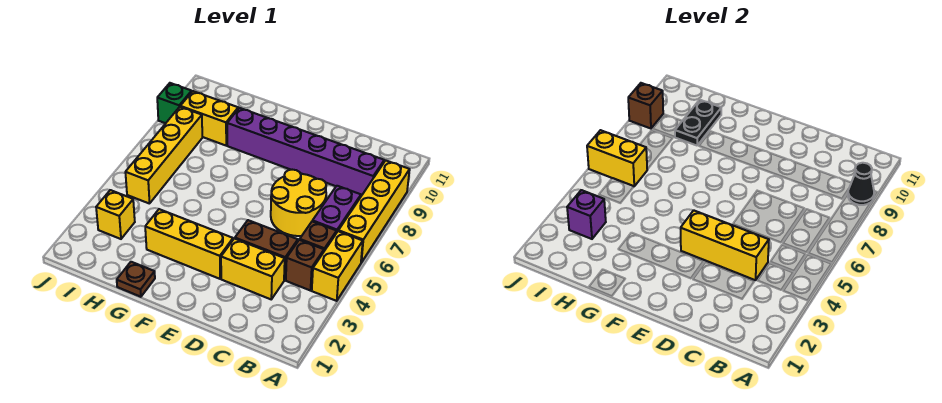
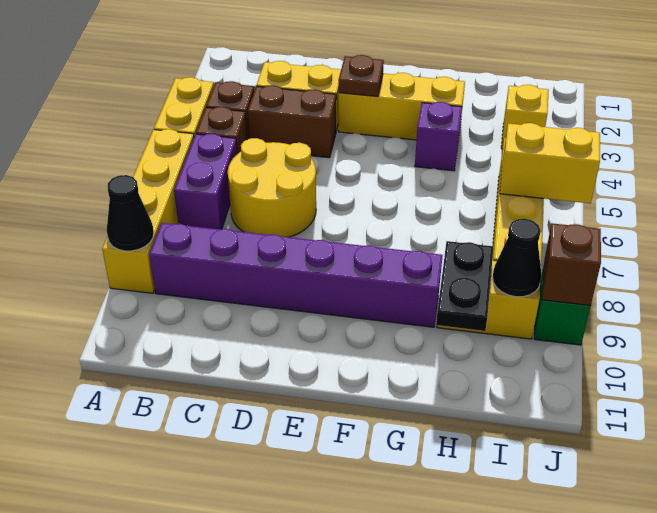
yellow brick C4:E4 level 2 -> none
brown plate G1 level 1 -> brown plate E3 level 2
purple brick I3 level 2 -> purple brick G4 level 1
none -> black cone I9 level 2

